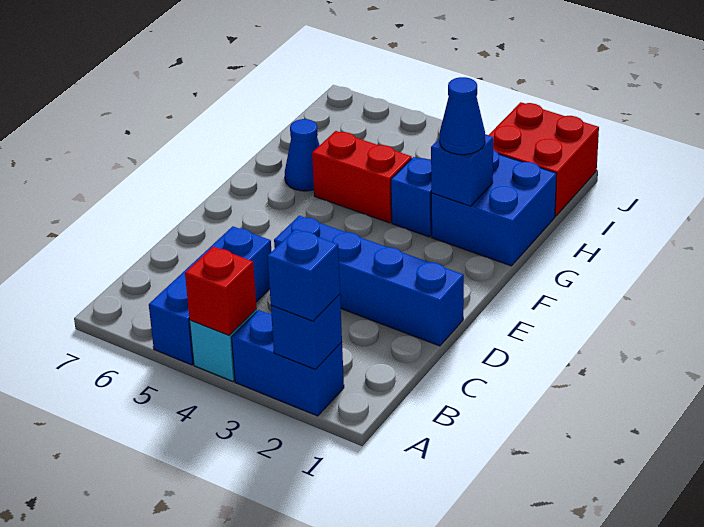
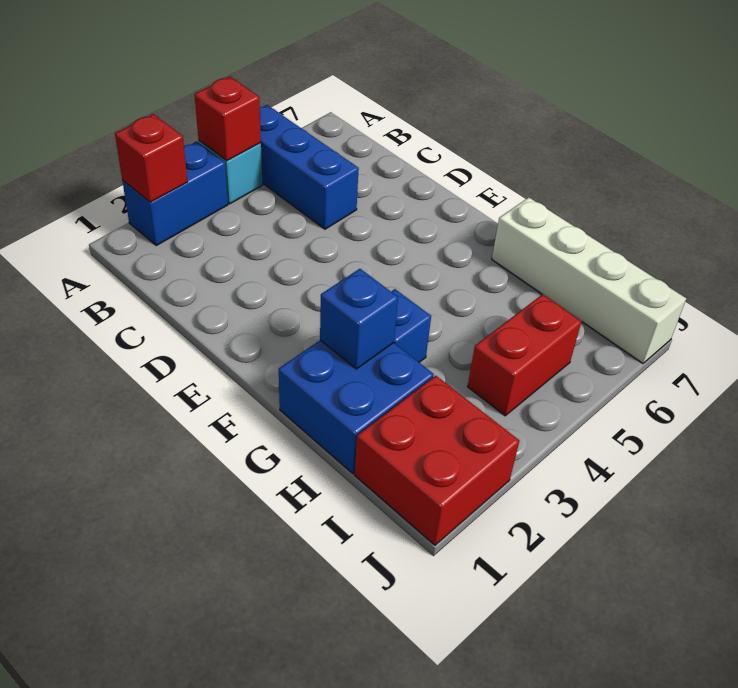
blue brick A2 level 2 -> red brick A2 level 2
blue brick A2 level 3 -> none
blue brick D1:D4 level 1 -> none
blue cone G2 level 3 -> none
red brick G4:G5 level 1 -> red brick I4:I5 level 1
blue cone G6 level 1 -> none
none -> white brick G7:J7 level 1

